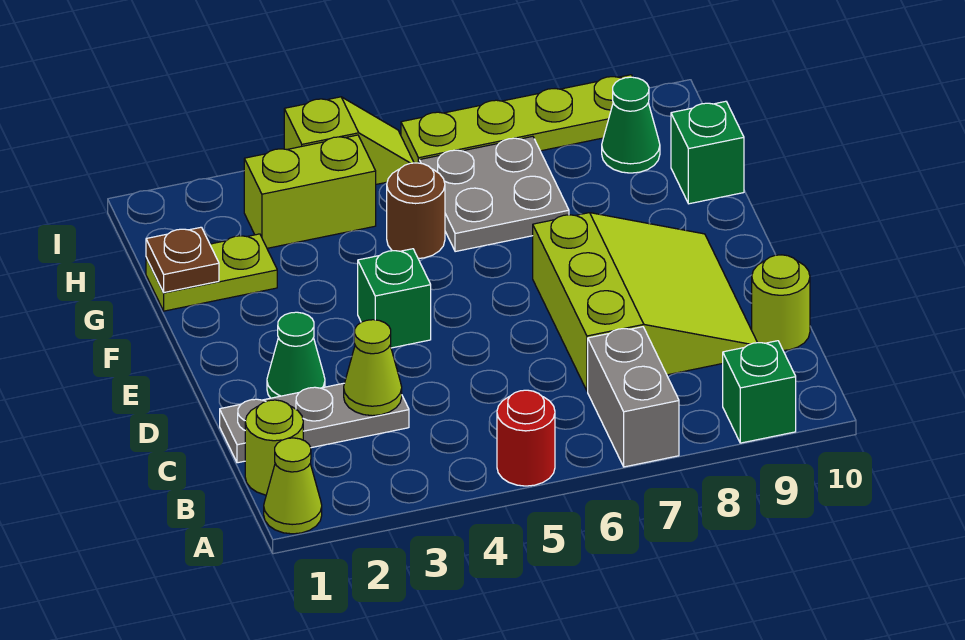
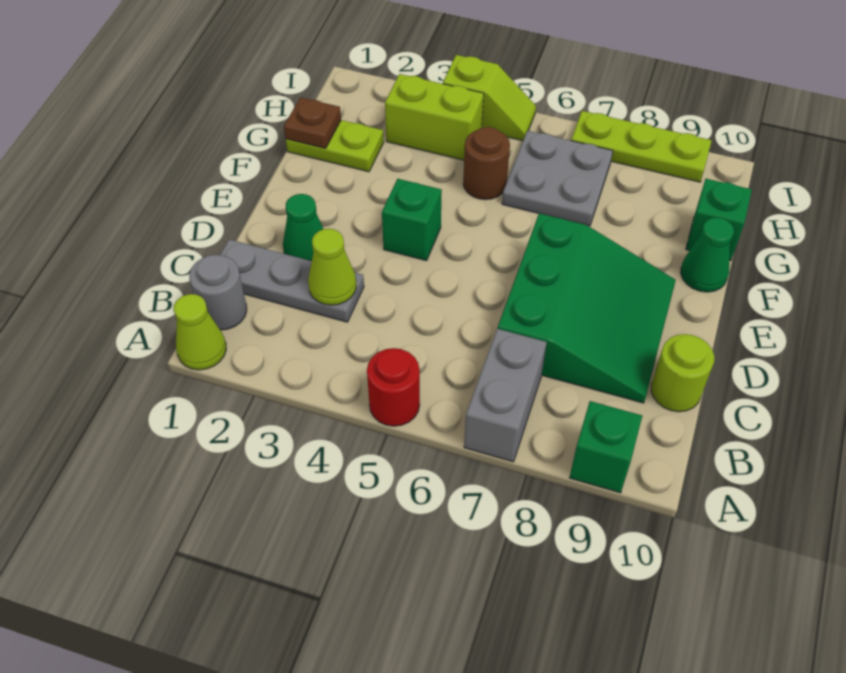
lime round brick B1 level 1 -> grey round brick B1 level 1
lime slope C7:E9 level 1 top 7 -> green slope C7:E9 level 1 top 7
green cone H9 level 1 -> green cone F10 level 1
lime plate I6:I9 level 1 -> lime plate I7:I9 level 1

